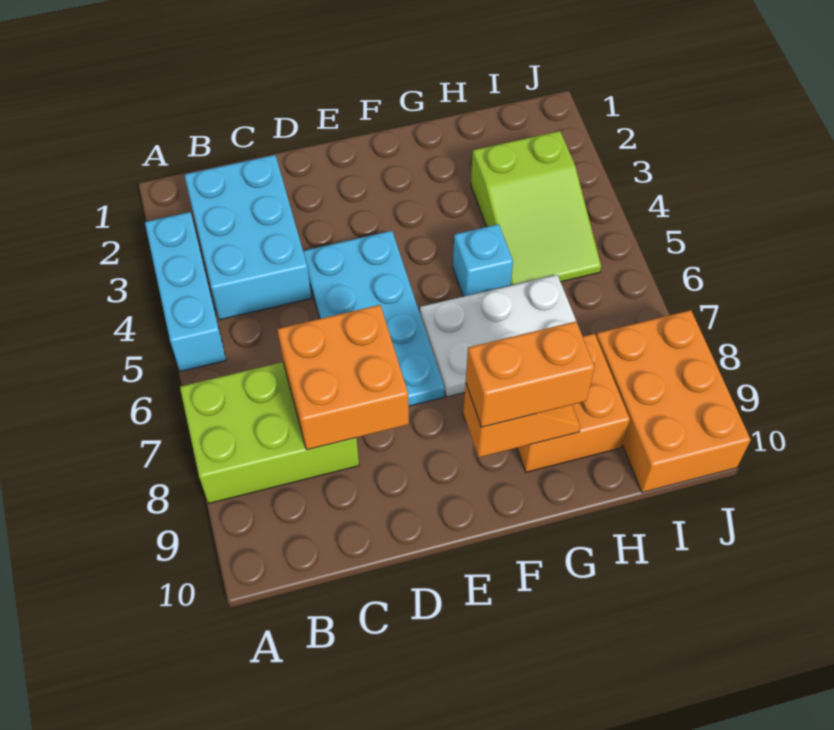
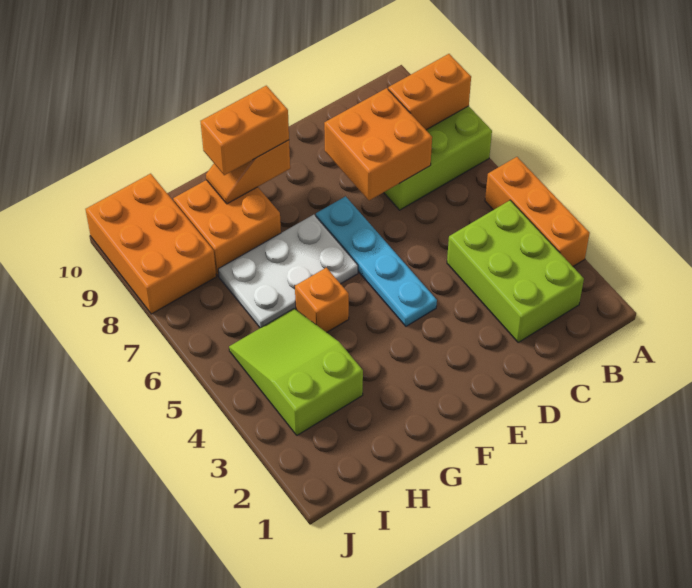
cyan brick A3:A5 level 1 -> orange brick A3:A5 level 1
none -> orange brick A8:B8 level 2
cyan brick B2:C4 level 1 -> lime brick B2:C4 level 1
cyan plate D4:E7 level 1 -> cyan plate E4:E7 level 1
cyan brick G5 level 1 -> orange brick G5 level 1

